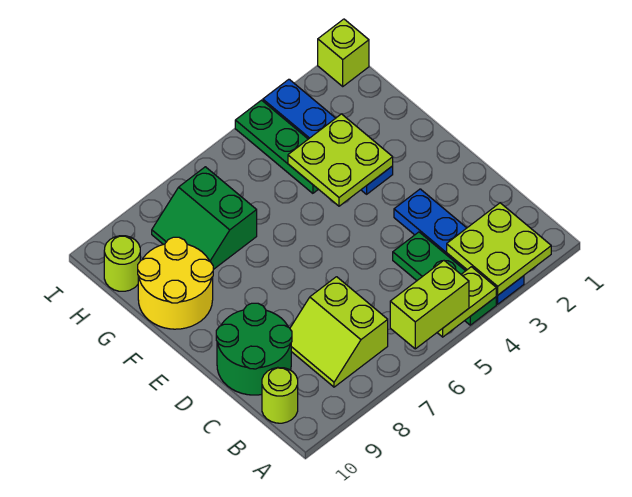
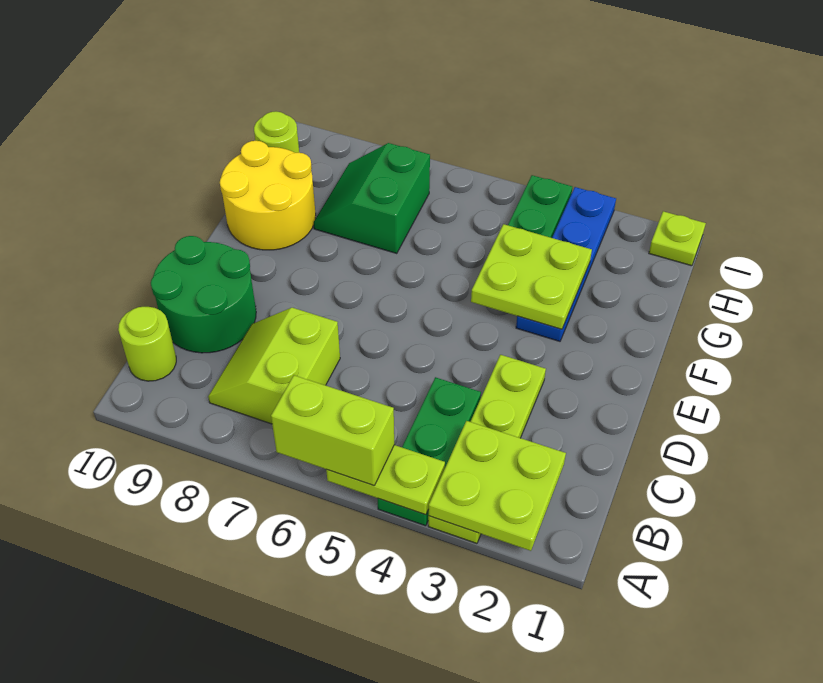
blue plate A3:D3 level 1 -> lime plate A3:D3 level 1
lime brick I1 level 1 -> lime plate I1 level 1

